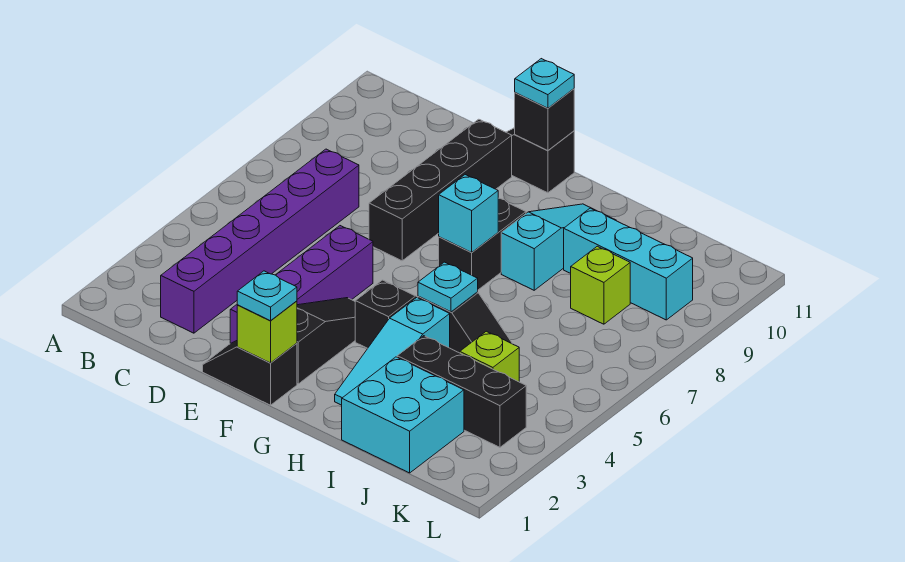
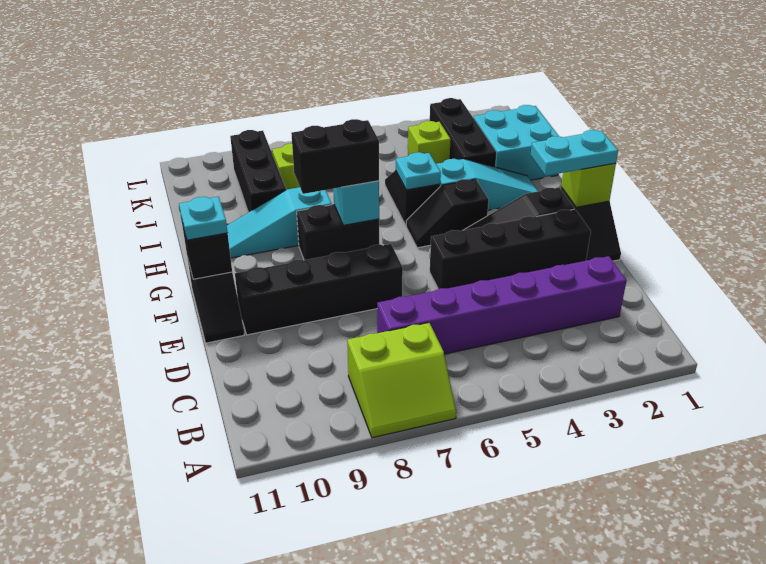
none -> lime slope A7:B8 level 1 top B
purple brick E2:E5 level 1 -> black brick E2:E5 level 1
cyan plate F1 level 3 -> cyan plate F1:F2 level 3
none -> black brick G7:G8 level 3
cyan brick I9:K9 level 1 -> black brick I9:K9 level 1

